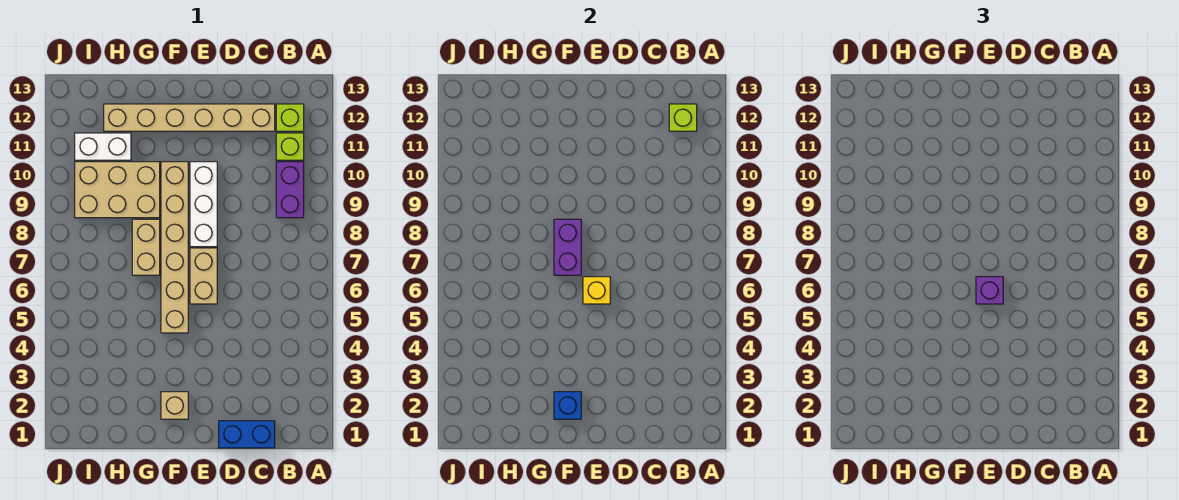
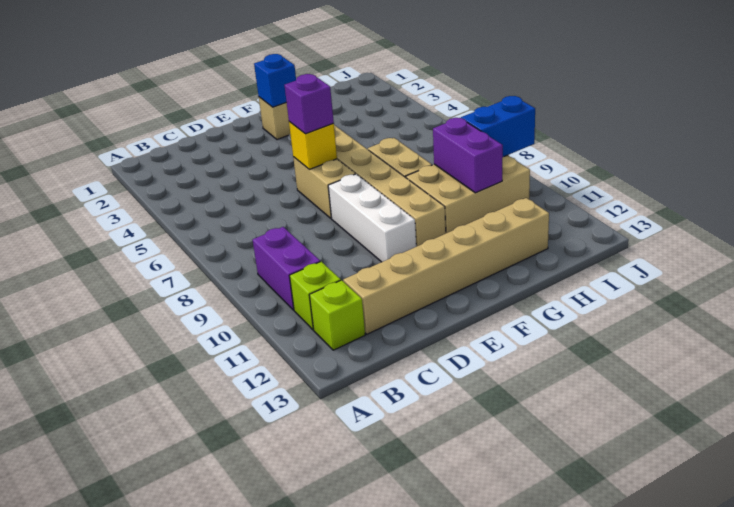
lime brick B12 level 2 -> none
blue brick C1:D1 level 1 -> blue brick I9:J9 level 2
purple brick F7:F8 level 2 -> purple brick H9:H10 level 2
white brick H11:I11 level 1 -> none

